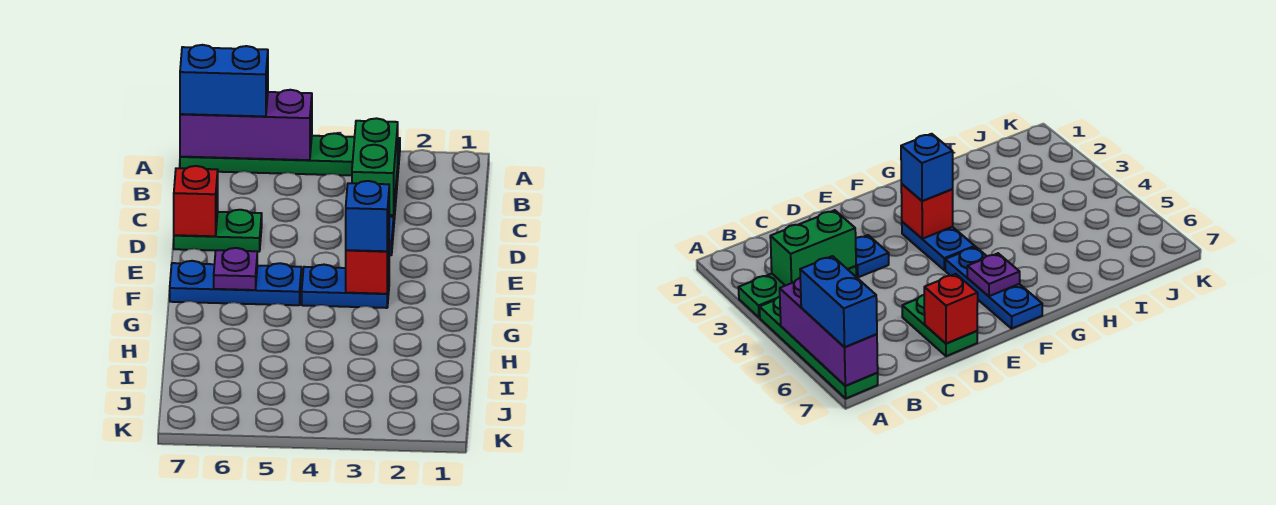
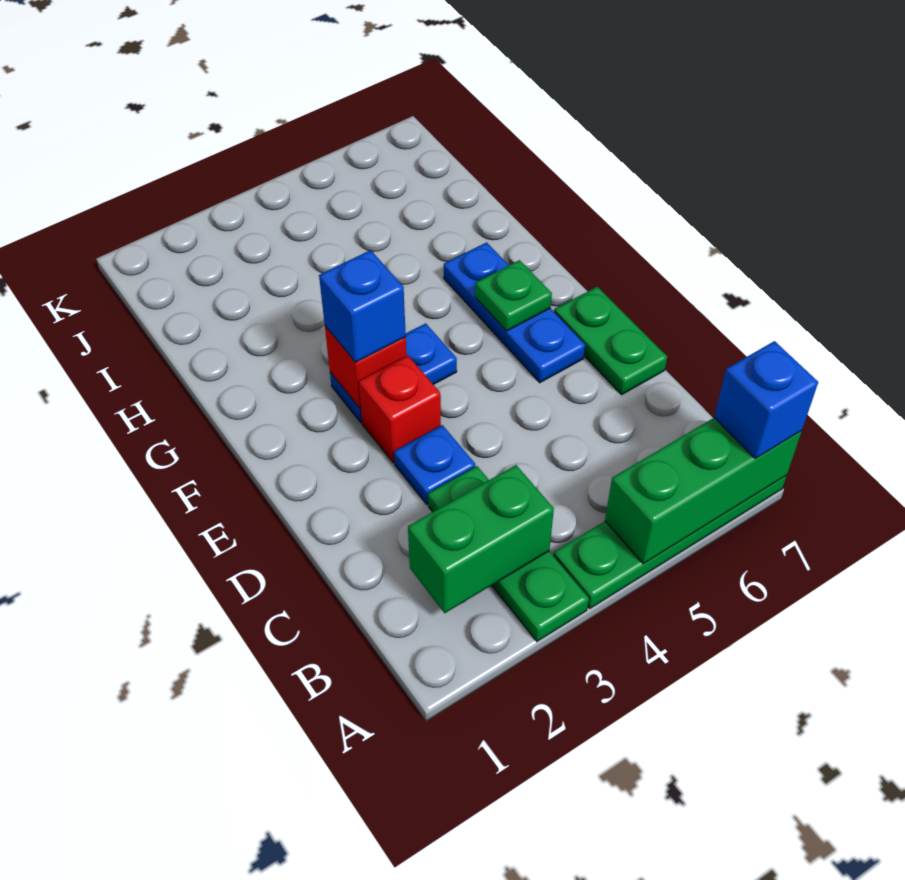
purple brick A5:A7 level 2 -> green brick A5:A7 level 2
blue brick A6:A7 level 3 -> blue brick A7 level 3
green brick B3:C3 level 2 -> green brick B2:B3 level 2
green plate D6:D7 level 1 -> green plate D7:E7 level 1
red brick D7 level 2 -> red brick E3 level 1
blue plate F5:F7 level 1 -> blue plate E6:G6 level 1
purple plate F6 level 2 -> green plate F6 level 2

